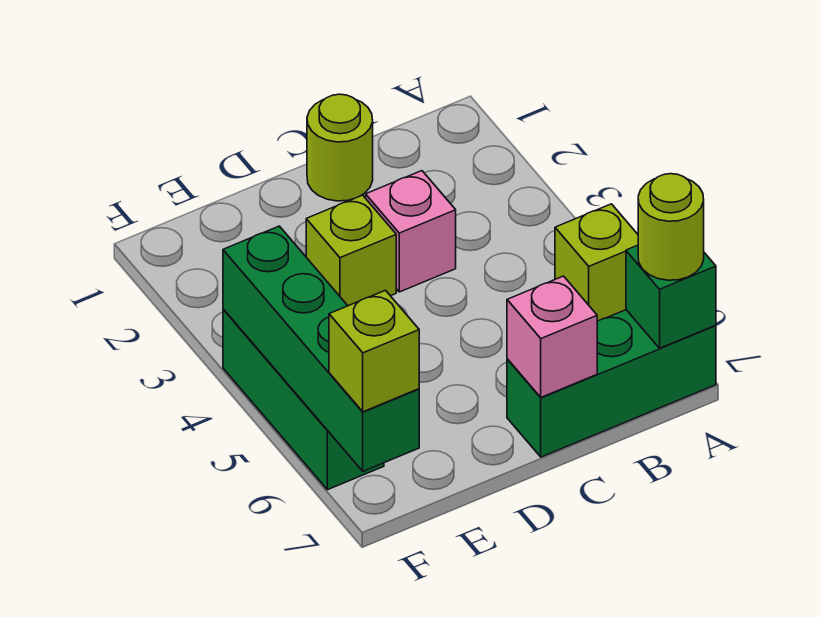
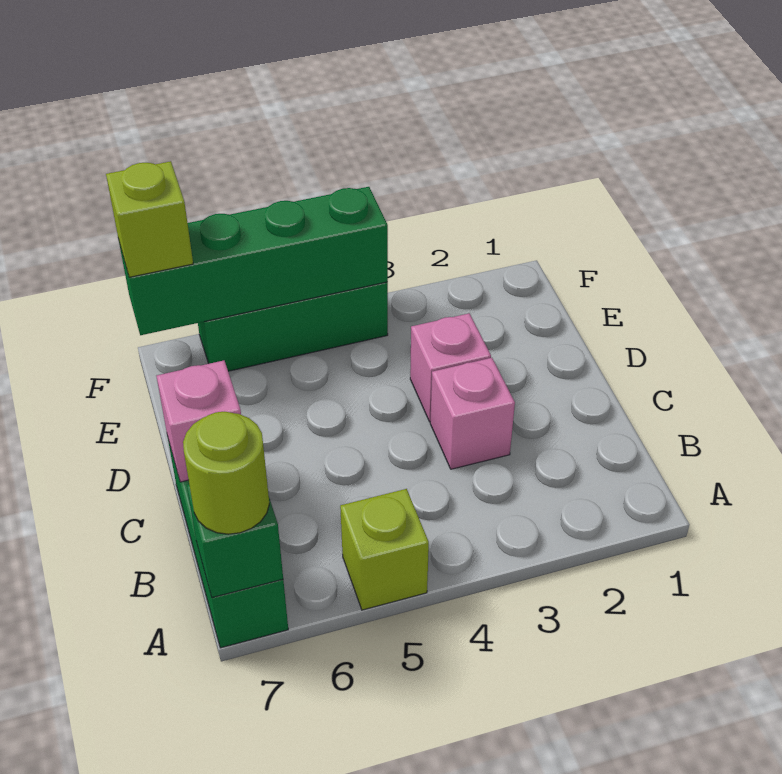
lime round brick C1 level 1 -> none
lime brick D3 level 1 -> pink brick D3 level 1

